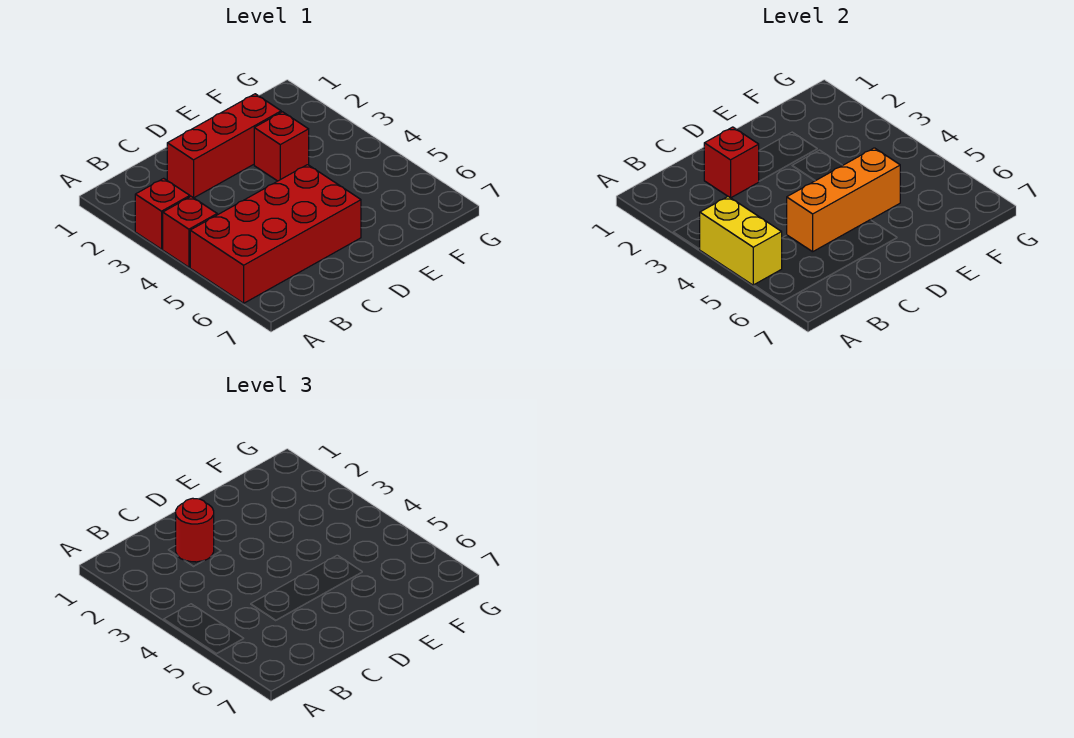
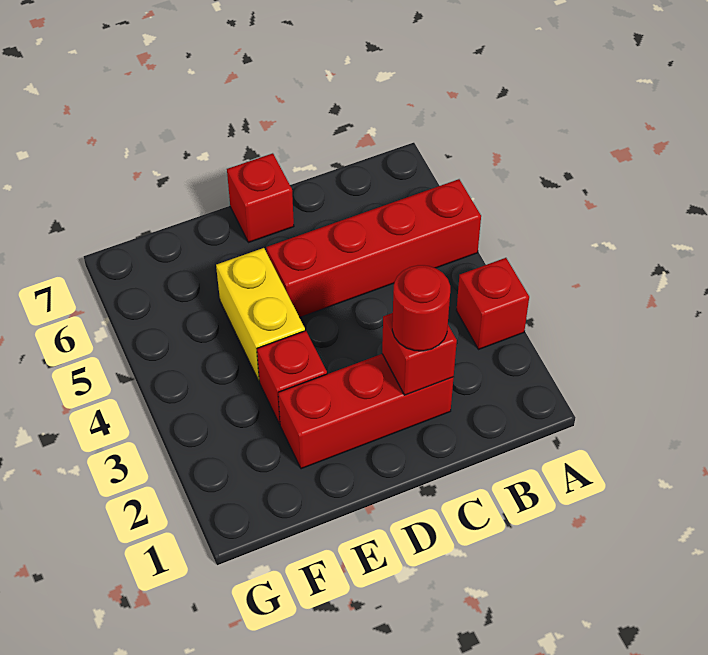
red brick A4 level 1 -> red brick D7 level 1
yellow brick A4:A5 level 2 -> yellow brick E4:E5 level 1
red brick A5:D6 level 1 -> red brick A5:D5 level 1
orange brick C5:E5 level 2 -> none

